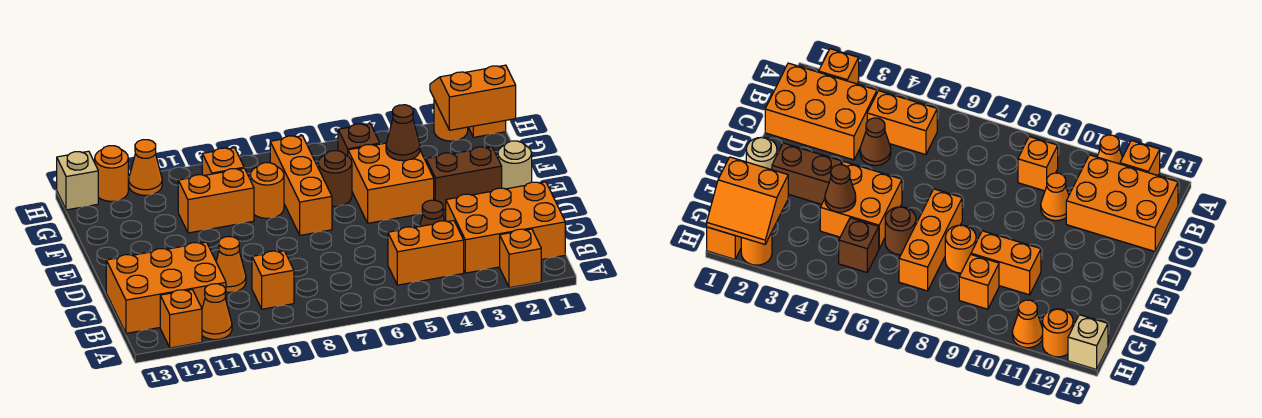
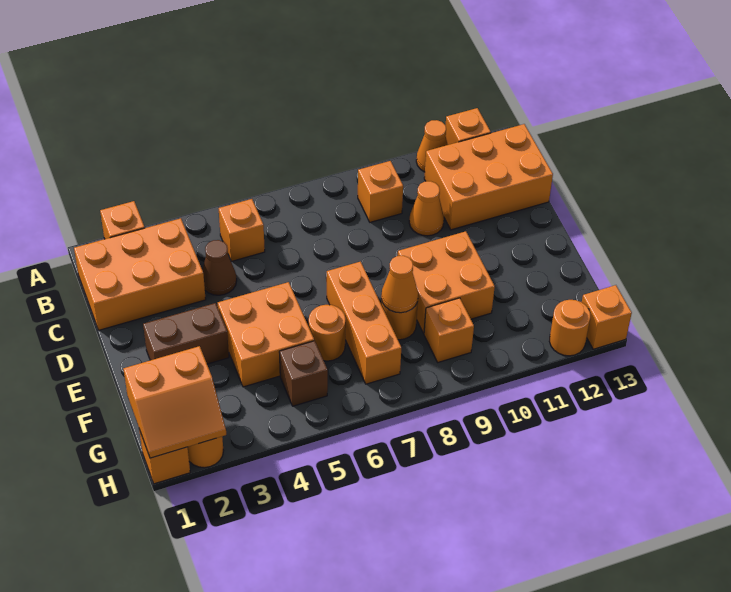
orange brick B4:B5 level 1 -> orange brick B5 level 1
tan round brick E1 level 1 -> none
brown cone F4 level 2 -> none
brown round brick F6 level 1 -> orange round brick F6 level 1
orange brick F9:F10 level 1 -> orange brick E9:F10 level 1
orange cone H11 level 1 -> orange cone F8 level 2
tan brick H13 level 1 -> orange brick H13 level 1

